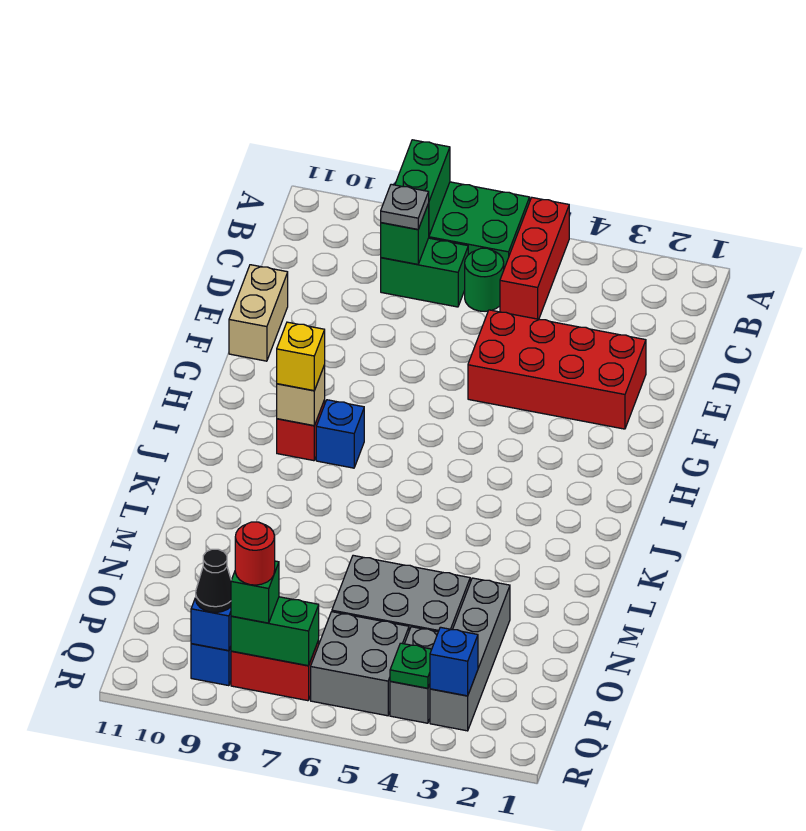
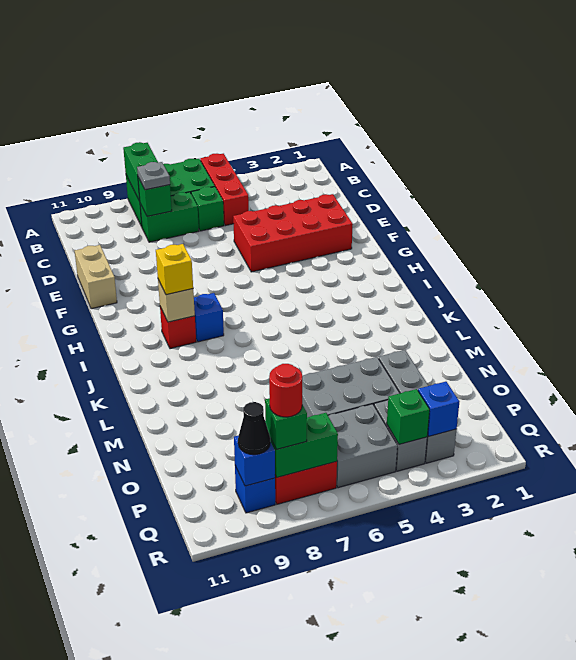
green round brick C6 level 1 -> green brick C6 level 1
green plate Q4 level 2 -> green brick Q4 level 2

